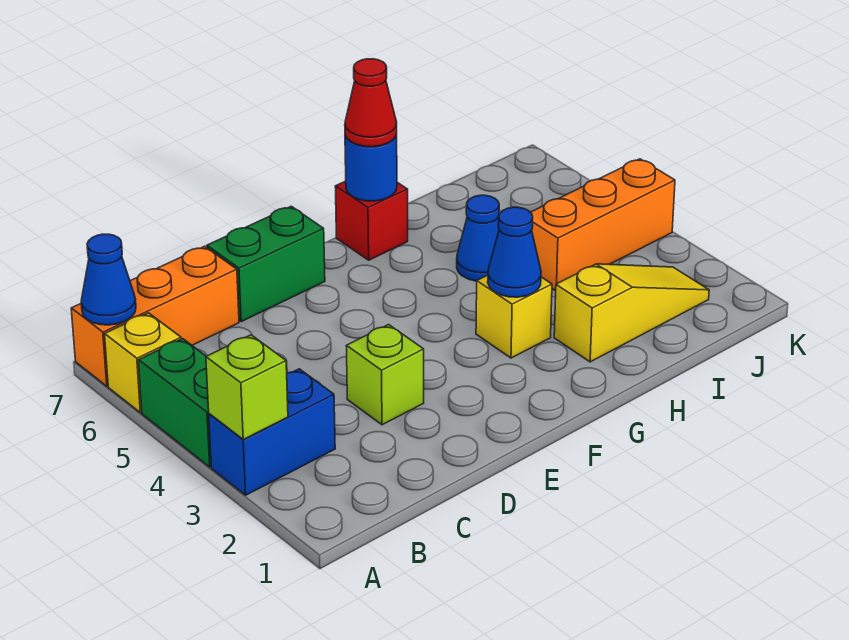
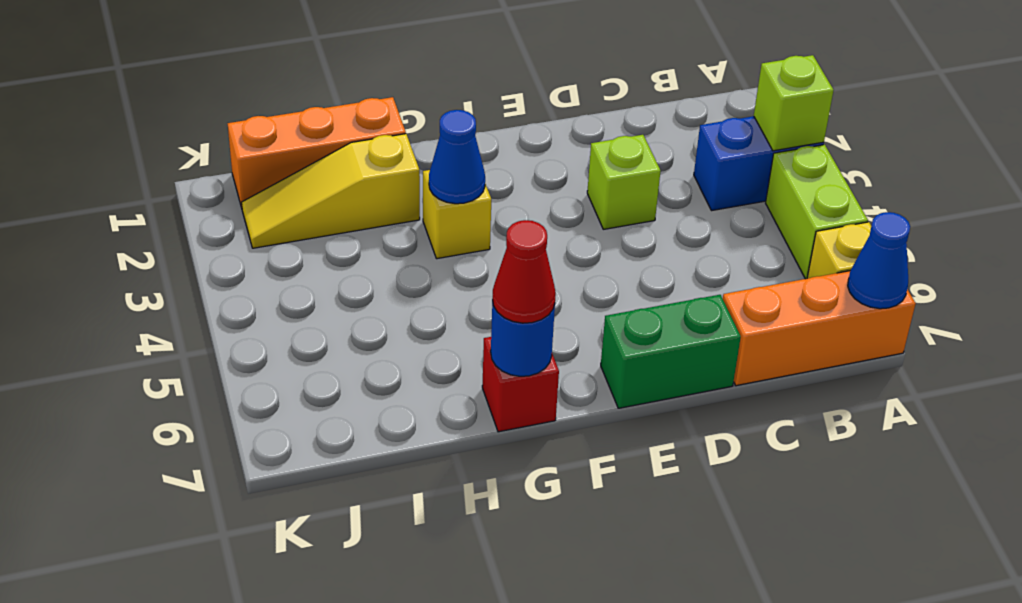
green brick A4:A5 level 1 -> lime brick A4:A5 level 1
blue cone H5 level 1 -> none
orange brick I4:K4 level 1 -> orange brick H1:J1 level 1

